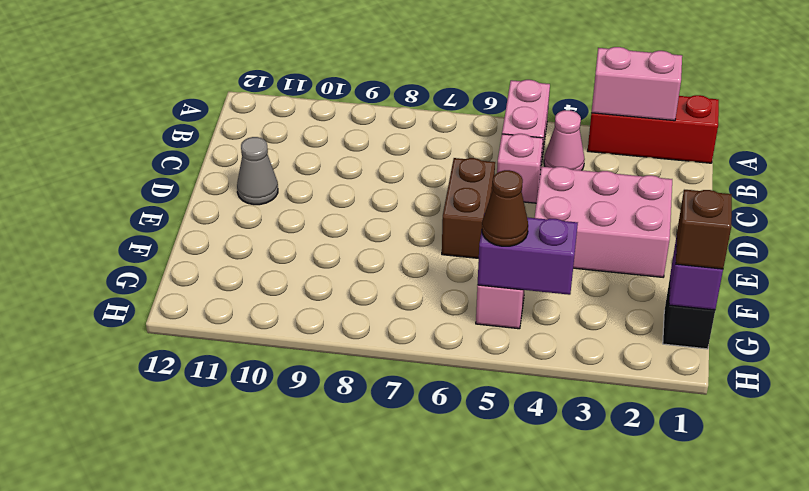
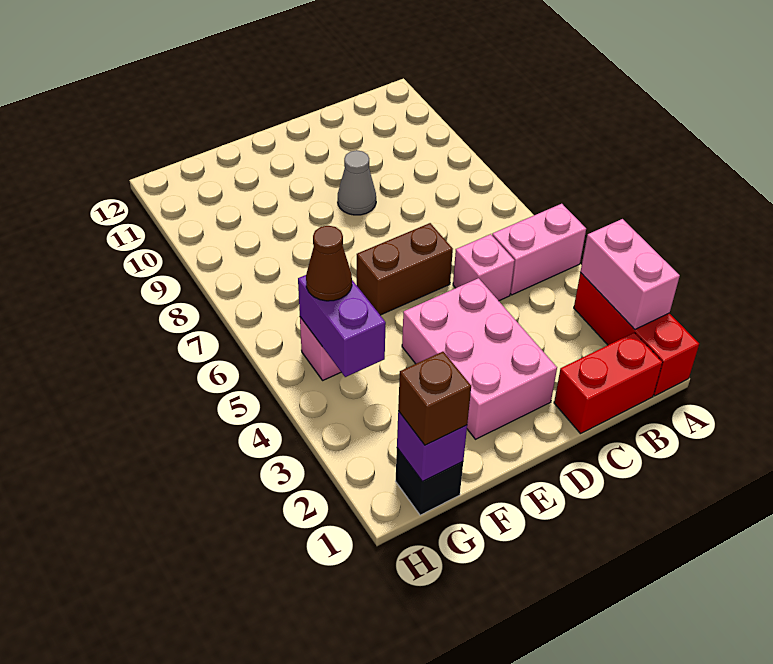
none -> red brick B1:C1 level 1
pink cone B4 level 1 -> none
grey cone D11 level 1 -> grey cone D9 level 1

